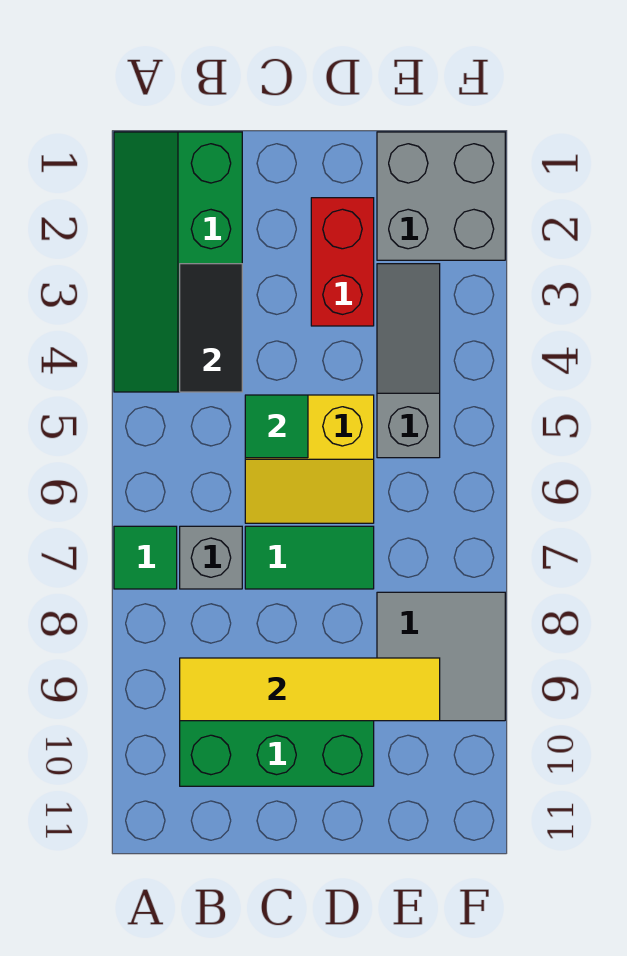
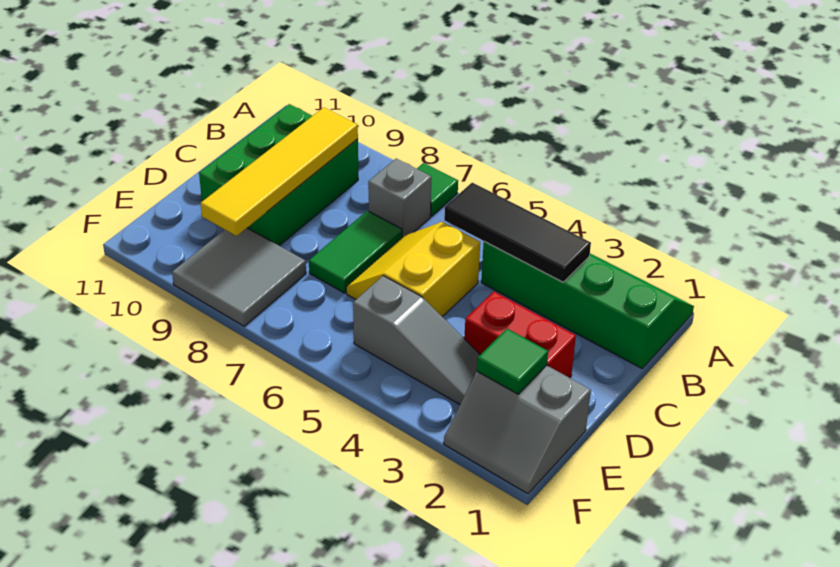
black tile B3:B4 level 2 -> black tile B3:B5 level 2
green tile C5 level 2 -> green tile E2 level 2
grey brick E1:F2 level 1 -> grey slope E1:F2 level 1 top E

